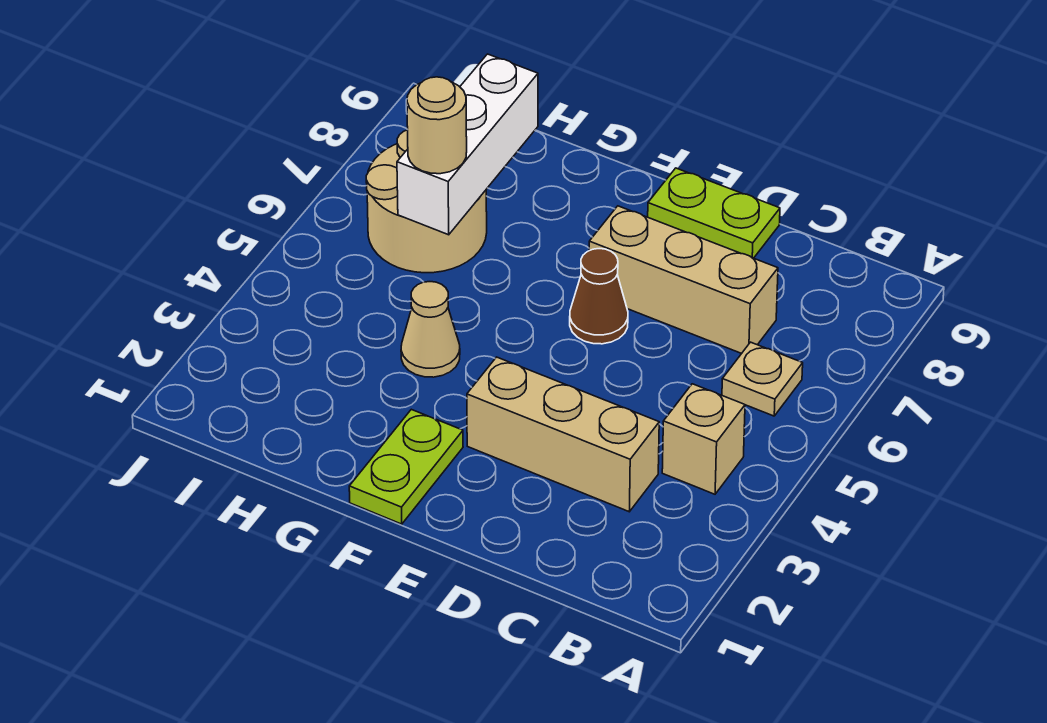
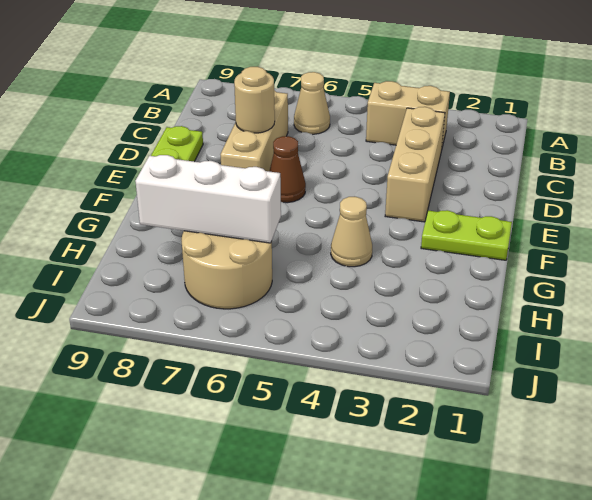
tan brick B4 level 1 -> tan brick B3:B4 level 1
tan plate B6 level 1 -> tan cone B6 level 1
tan round brick H6 level 3 -> tan round brick D7 level 2

